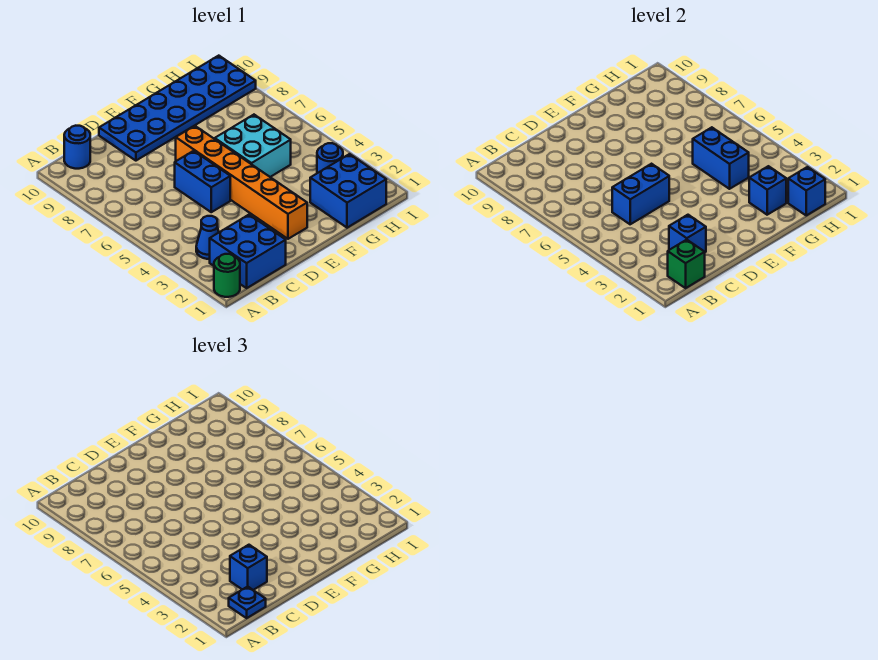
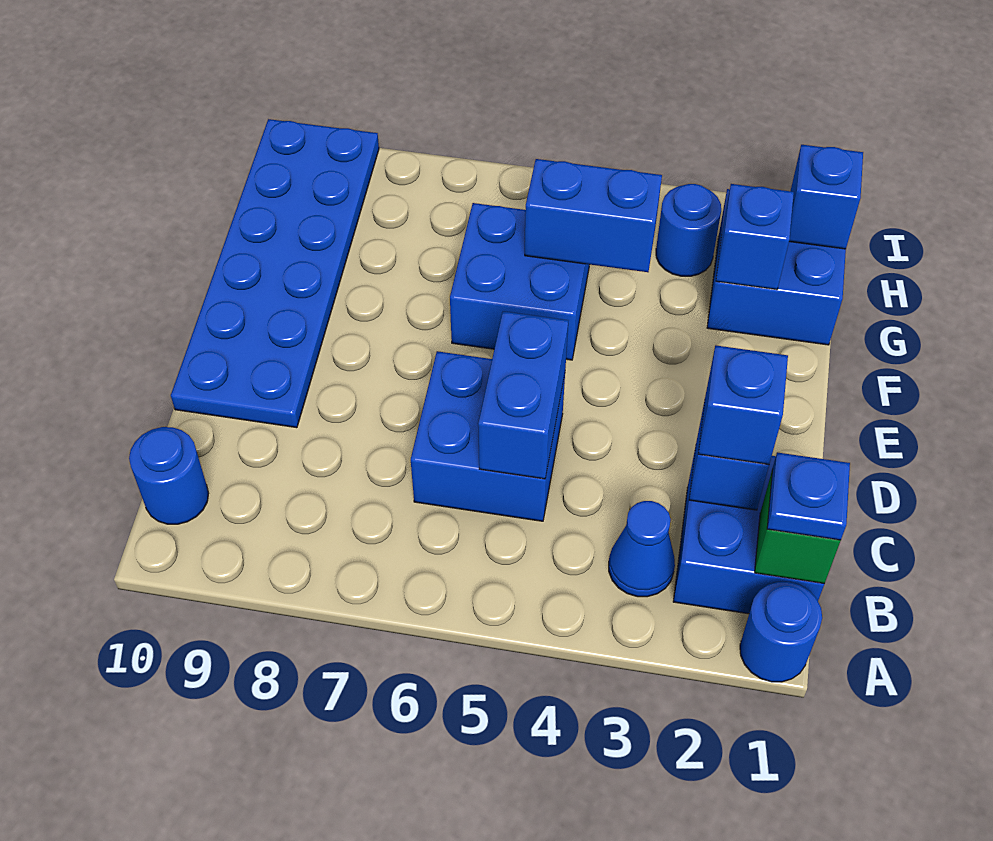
green round brick A1 level 1 -> blue round brick A1 level 1
blue brick D5:D6 level 1 -> blue brick C5:D6 level 1
orange brick E2:E7 level 1 -> none
cyan brick F5:G6 level 1 -> blue brick F5:G6 level 1

